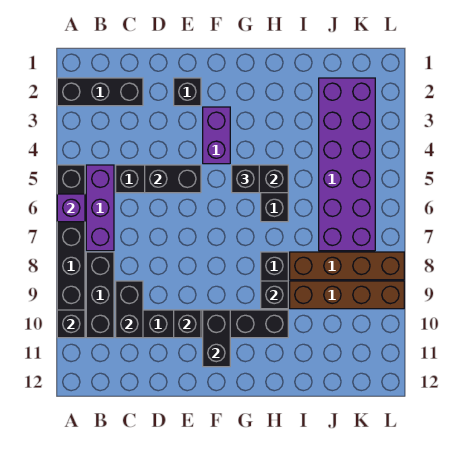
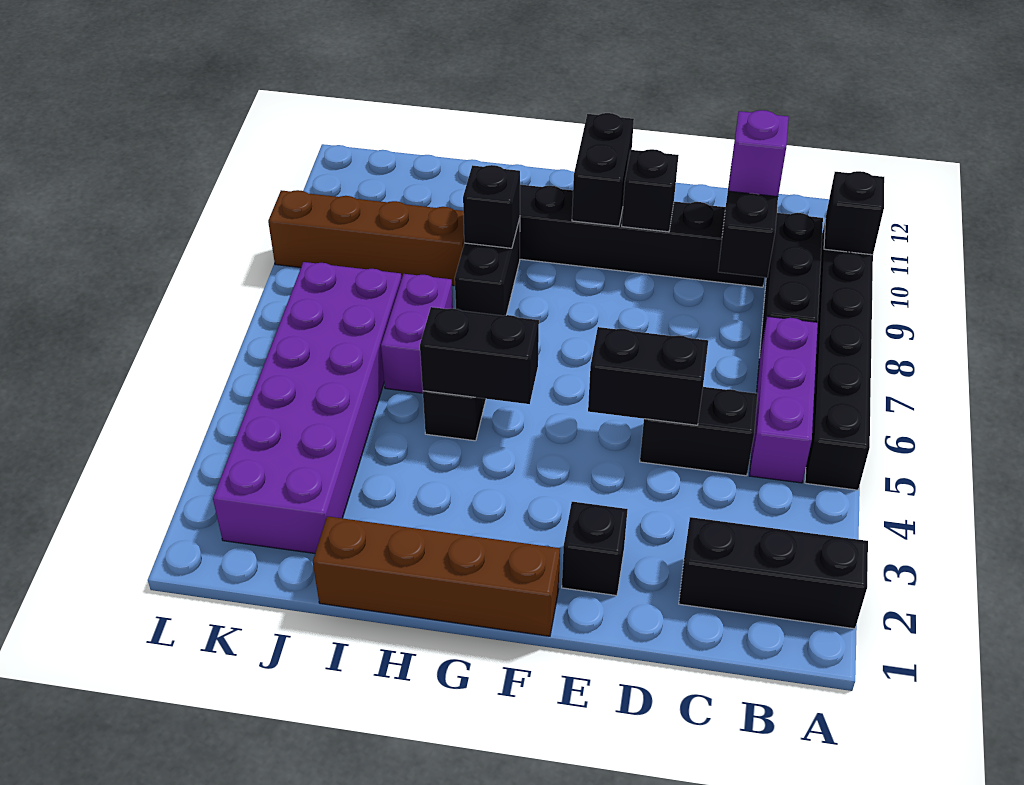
purple brick A6 level 2 -> purple brick C10 level 3
purple brick F3:F4 level 1 -> purple brick I6:I7 level 1
black brick G5 level 3 -> none
brown brick I8:L8 level 1 -> brown brick F1:I1 level 1

